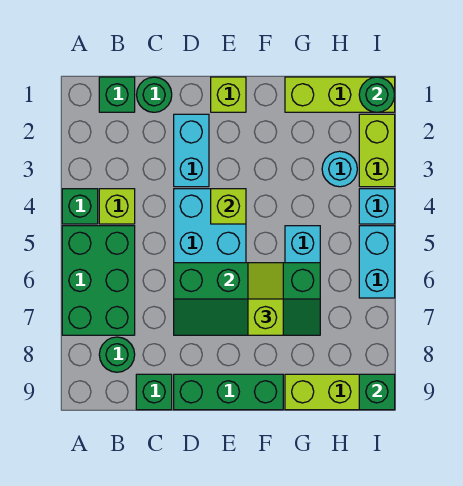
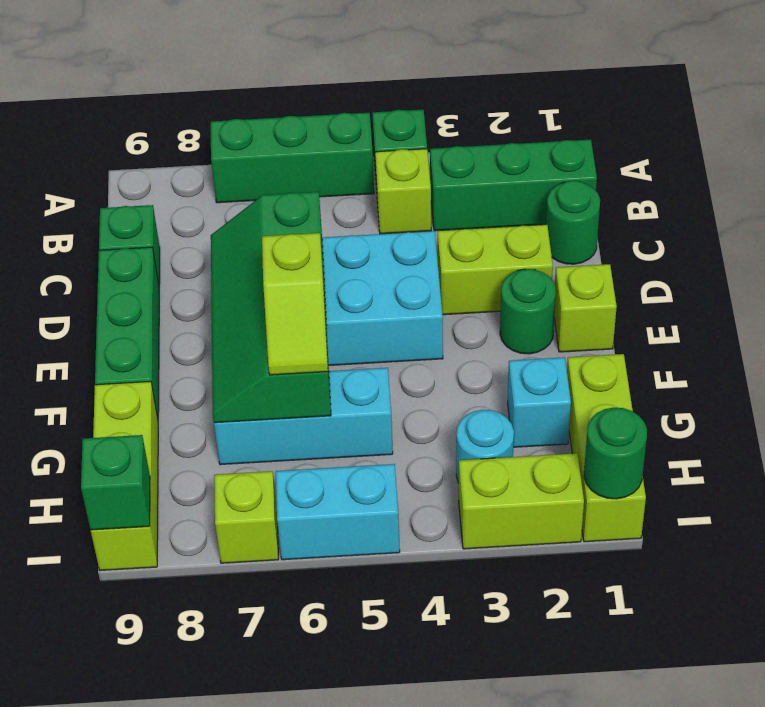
green brick A5:B7 level 1 -> green brick A5:A7 level 1
green brick B1 level 1 -> green brick B1:B3 level 1
green round brick B8 level 1 -> green round brick E2 level 1
cyan brick D2:D3 level 1 -> lime brick D2:D3 level 1
lime brick E4 level 2 -> lime brick I7 level 1
lime slope F6:F7 level 3 top 7 -> lime slope F6:G6 level 3 top F
cyan brick I4 level 1 -> cyan brick G2 level 1

